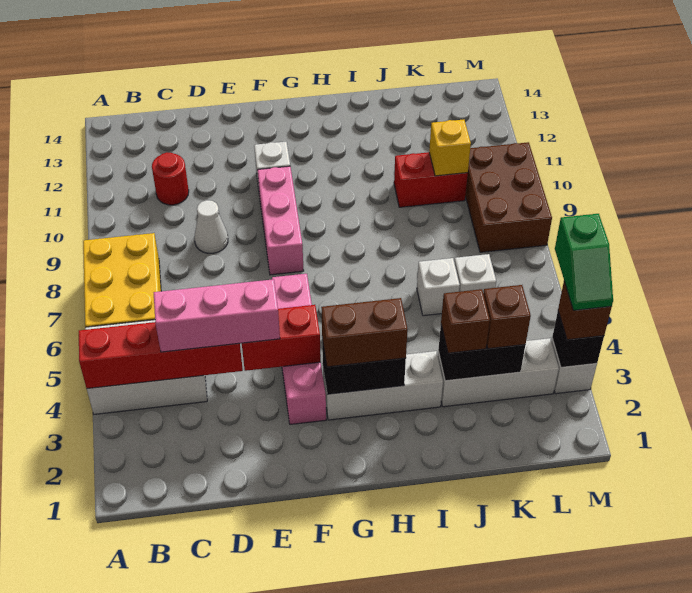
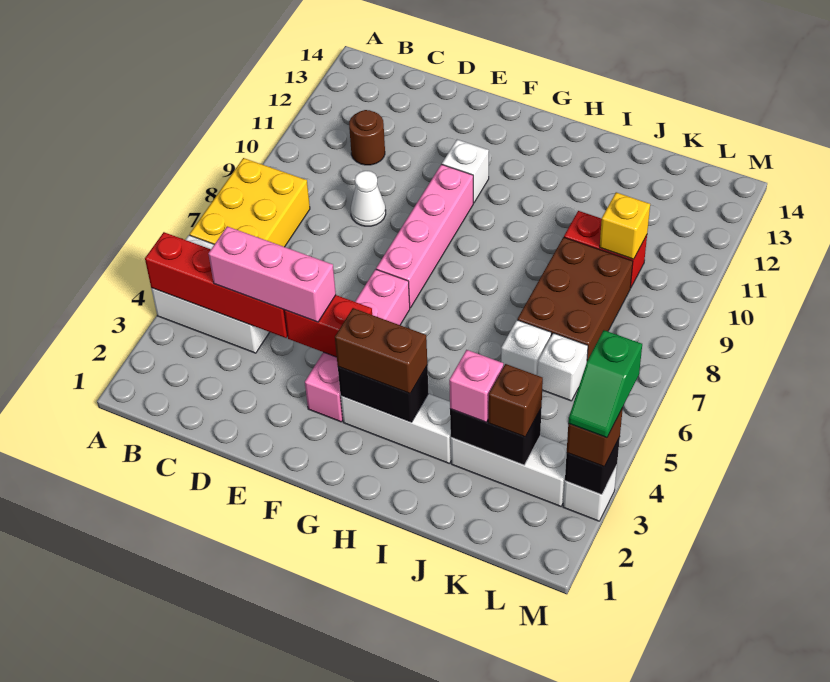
red round brick C11 level 1 -> brown round brick C11 level 1
pink brick F8:F10 level 1 -> pink brick F7:F10 level 1
brown brick J3 level 3 -> pink brick J3 level 3
brown brick L8:M10 level 1 -> brown brick J7:K9 level 1

